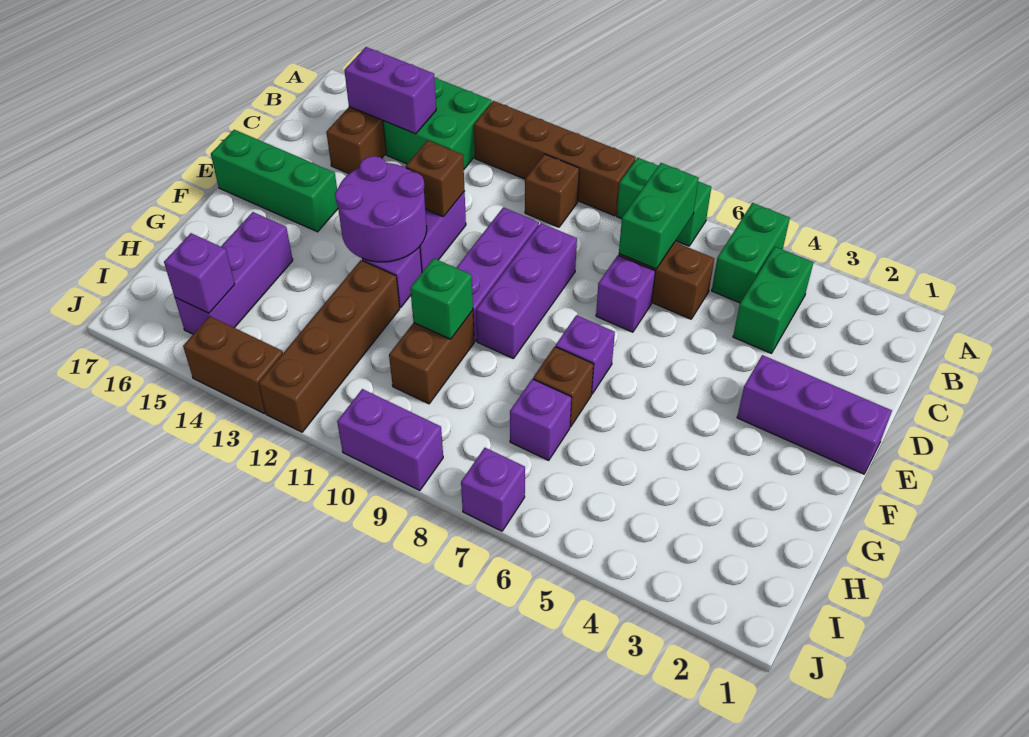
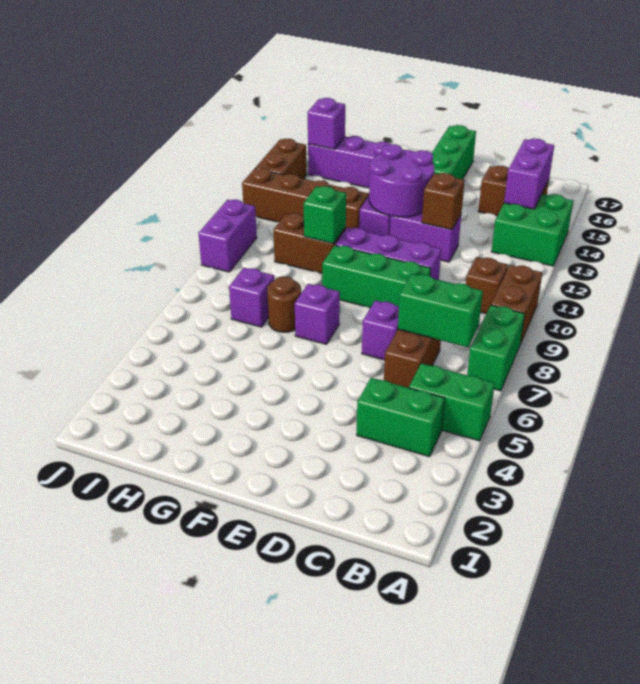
brown brick A9:A12 level 1 -> brown brick A9:A10 level 1
purple brick D9:F9 level 1 -> green brick D9:F9 level 1
purple brick E1:E3 level 1 -> none
brown brick G7 level 1 -> brown round brick G7 level 1
purple brick J7 level 1 -> none

